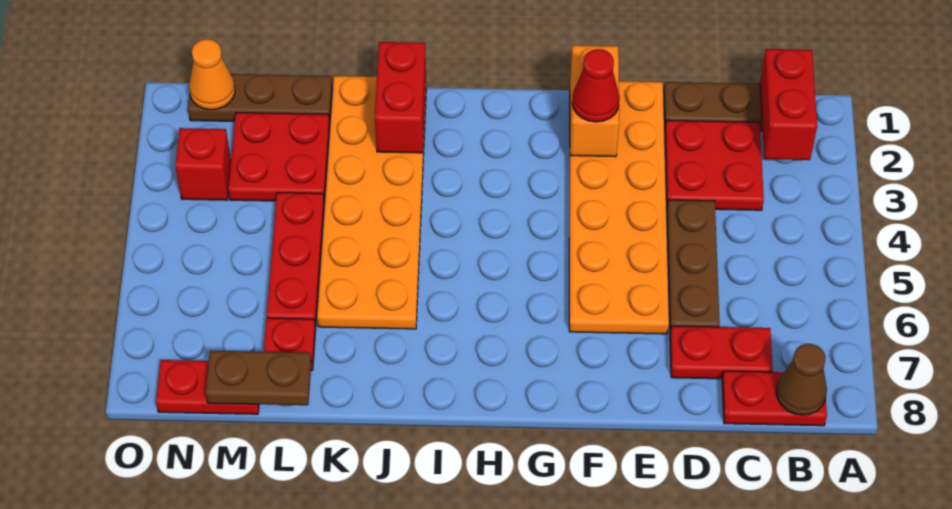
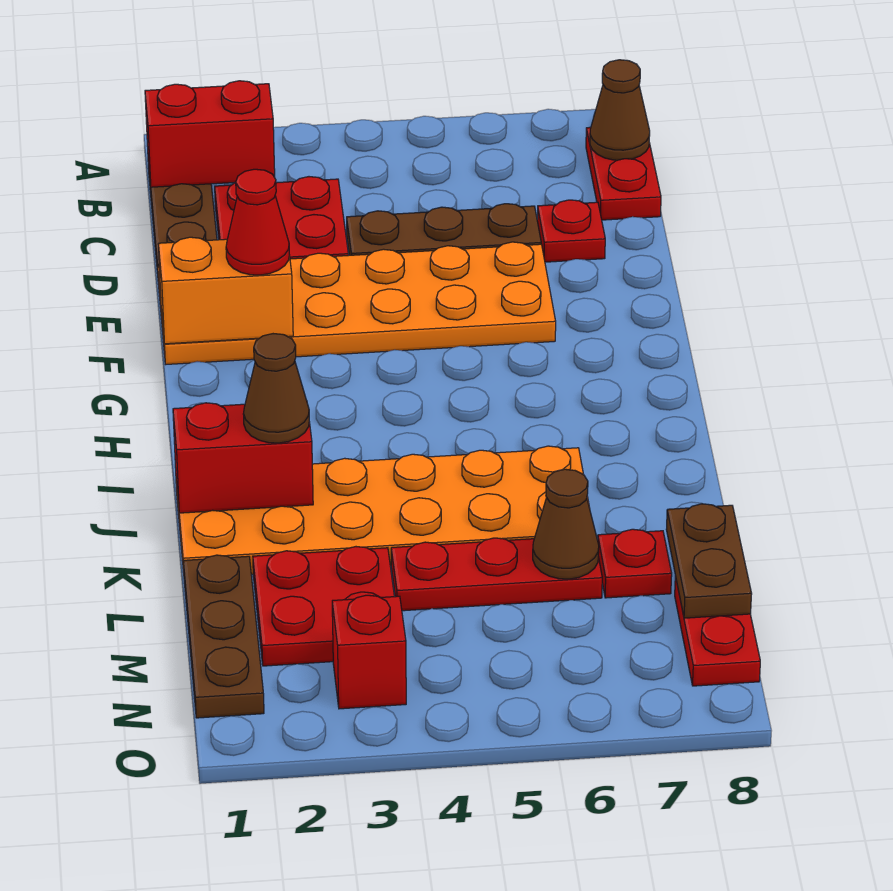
red plate C7:D7 level 1 -> red plate D7 level 1
none -> brown cone J2 level 3
none -> brown cone L6 level 2
orange cone N1 level 2 -> none

